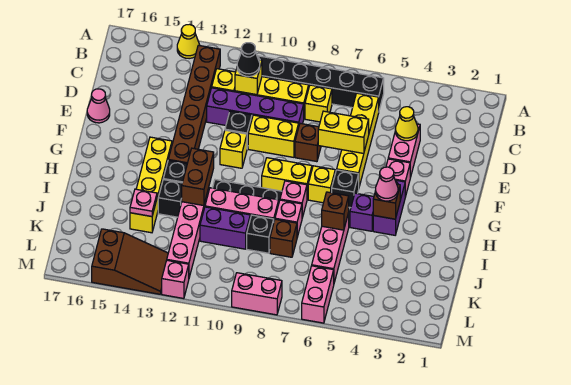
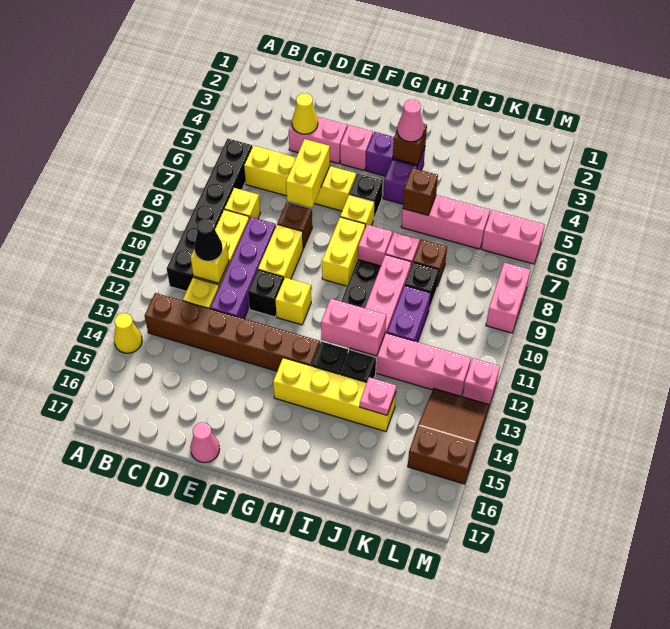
brown brick H12:I12 level 2 -> pink brick H12:I12 level 2

